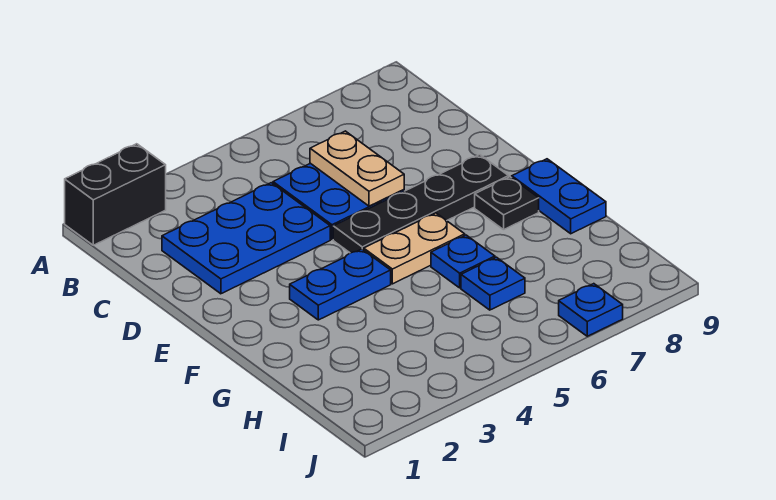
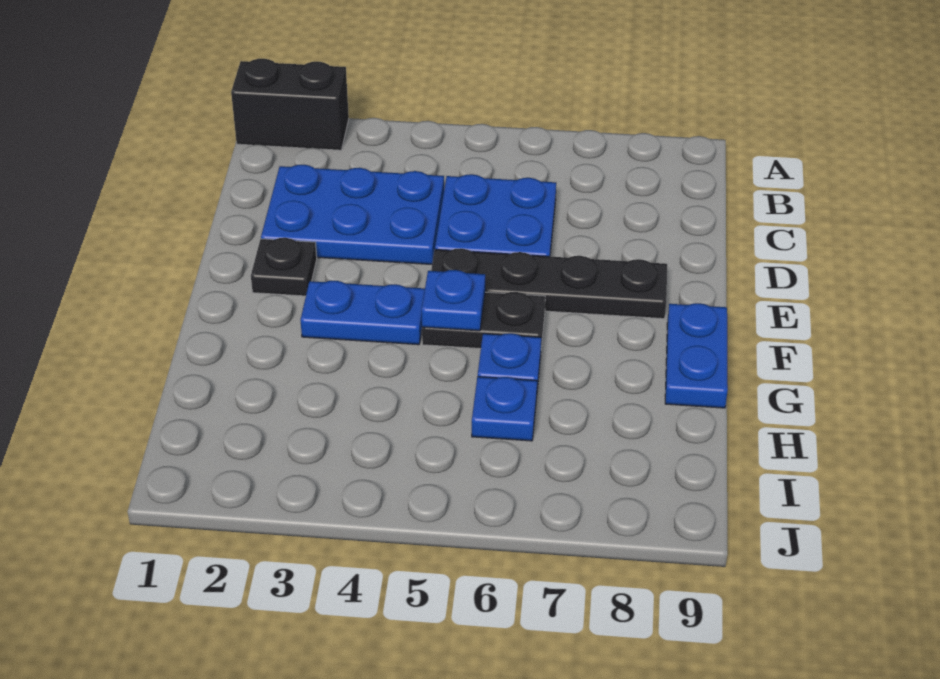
tan plate C6:D6 level 2 -> none
tan plate F5:F6 level 1 -> black plate F5:F6 level 1
black plate F8 level 1 -> black plate E2 level 1
blue plate J7 level 1 -> blue plate F5 level 2

